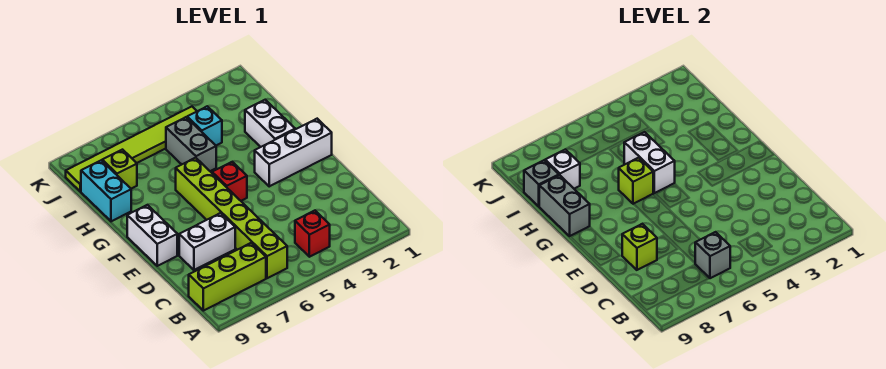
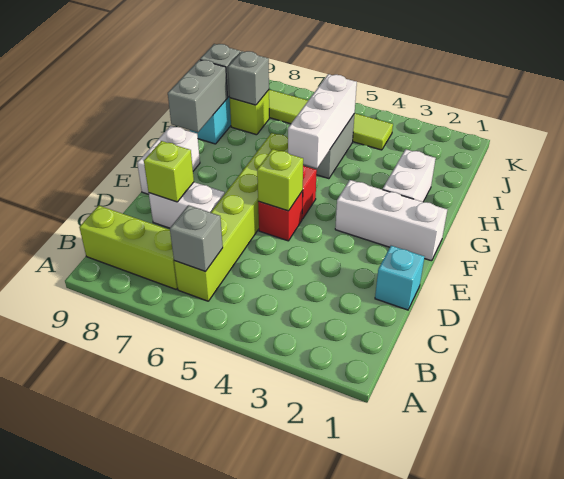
red brick B4 level 1 -> red brick E5 level 1
white brick G5:H5 level 2 -> white brick G5:I5 level 2
lime brick G6 level 2 -> lime brick E5 level 2
cyan brick I4 level 1 -> cyan brick D1 level 1
white brick I8 level 2 -> grey brick I8 level 2

